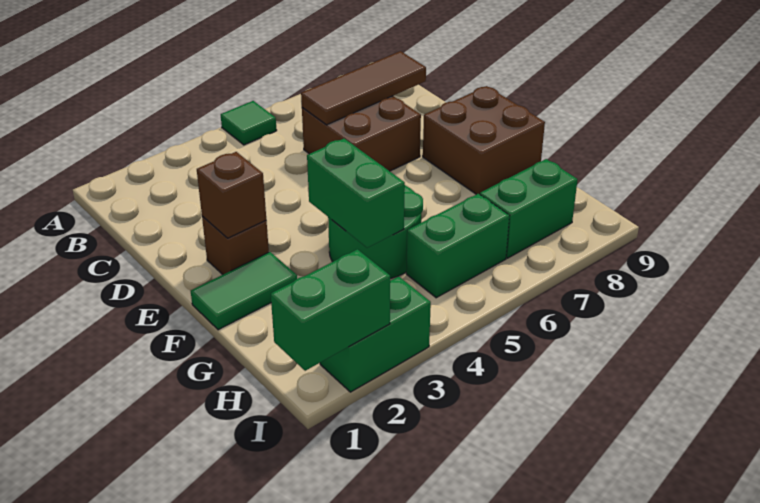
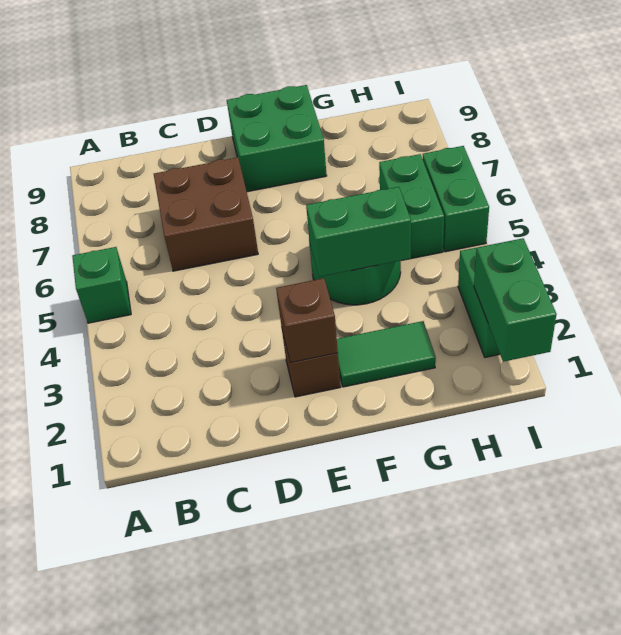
green tile A5 level 1 -> green brick A5 level 1
brown tile C6:C8 level 2 -> none
brown brick E8:F9 level 1 -> green brick E8:F9 level 1
green tile F1:F2 level 1 -> green tile F2:G2 level 1
green brick H7:H8 level 1 -> green brick I5:I6 level 1

